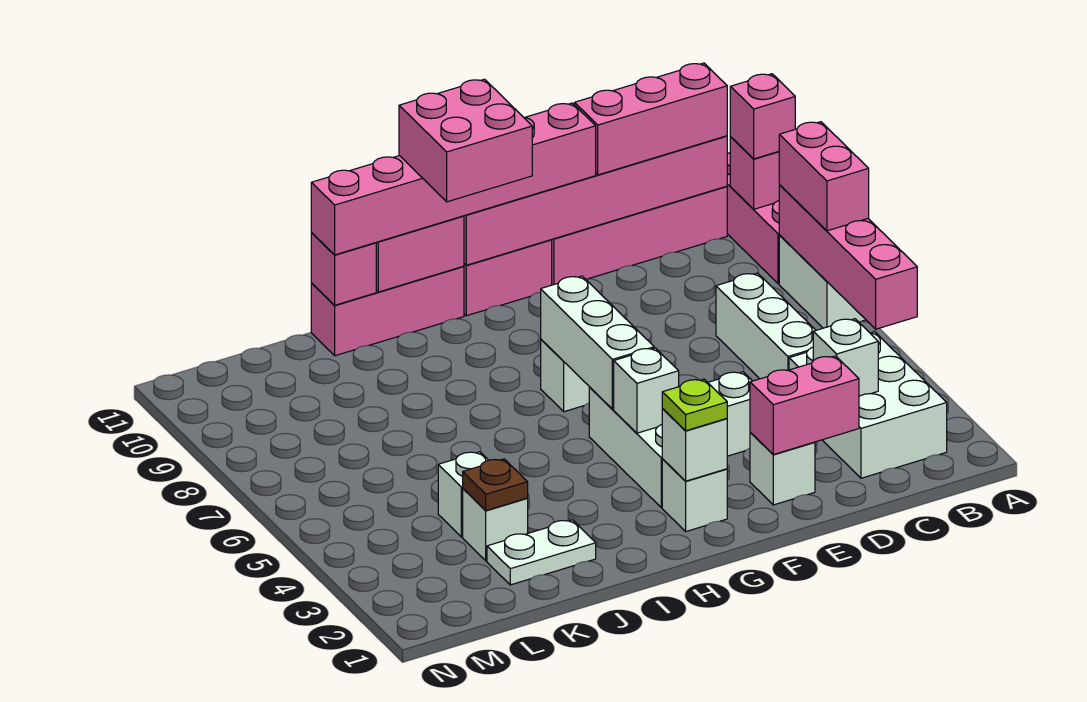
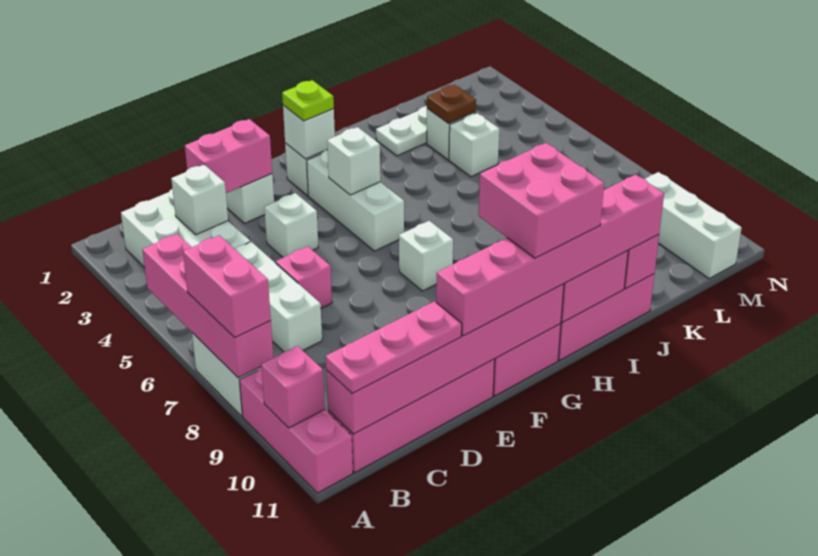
pink brick A10 level 3 -> pink brick D6 level 1
pink brick B11:D11 level 3 -> pink plate B11:D11 level 3
white brick G5:G7 level 2 -> white brick M9:M11 level 1

